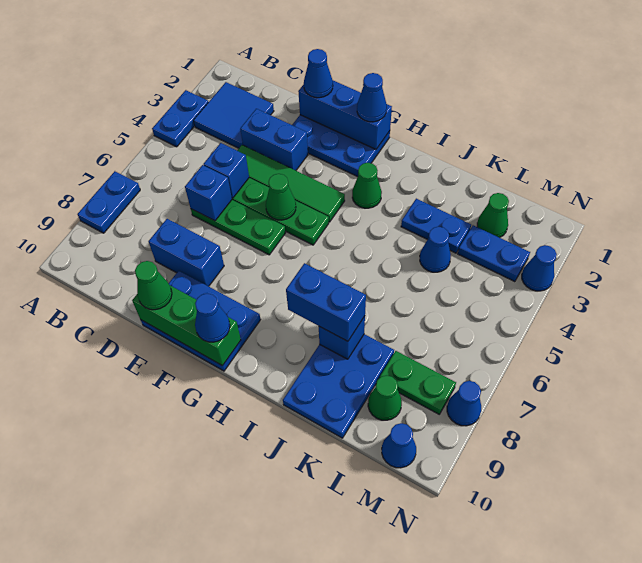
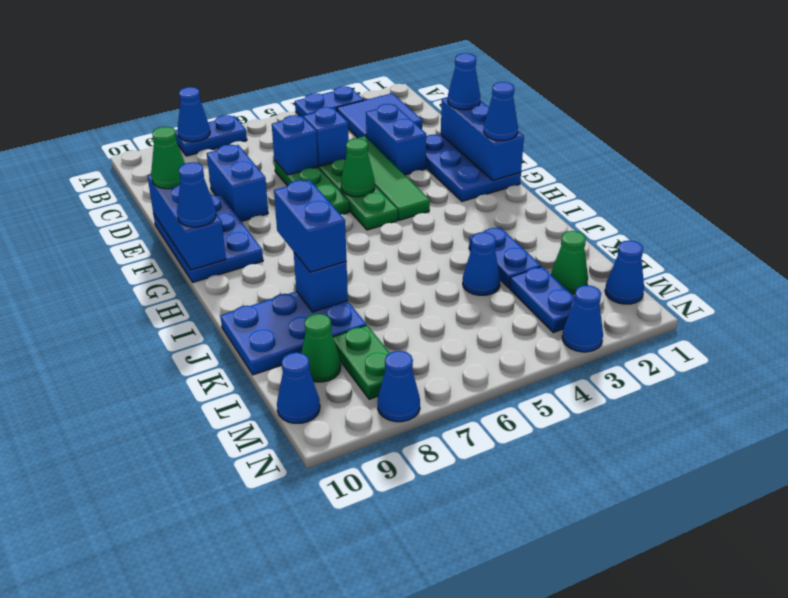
none -> blue cone A8 level 2
green brick E10:G10 level 2 -> blue brick E10:G10 level 2
green cone H3 level 1 -> none
none -> blue cone M1 level 1

